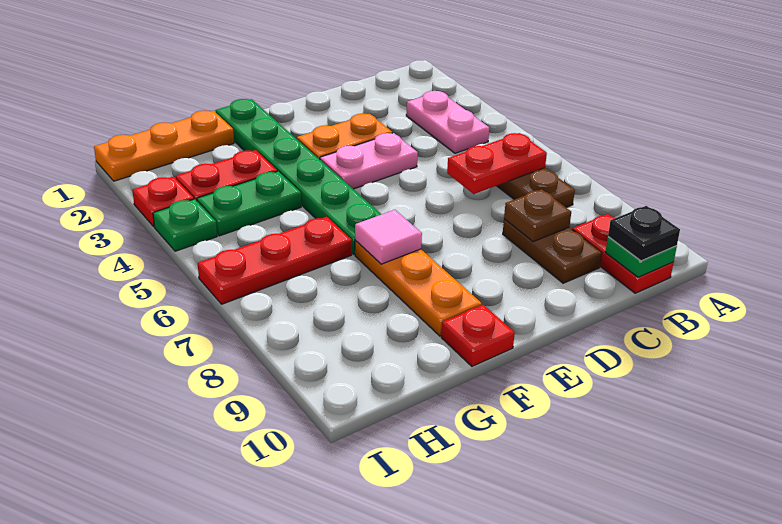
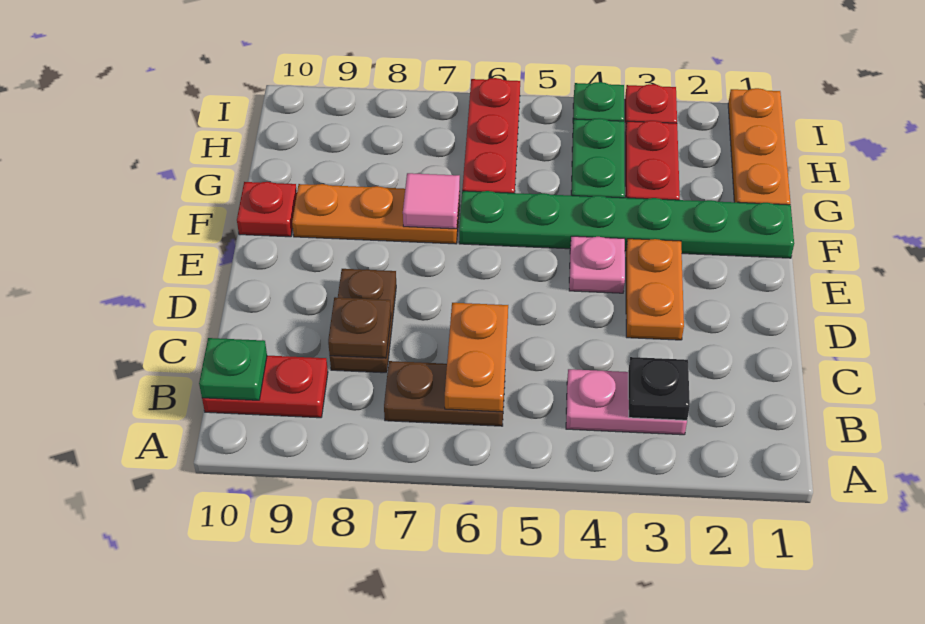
red plate B6:C6 level 2 -> orange plate B6:C6 level 2
black plate B10 level 3 -> black plate B3 level 2
brown plate C8:C9 level 1 -> brown plate C8:D8 level 1
pink plate D4:E4 level 1 -> pink plate E4 level 1

